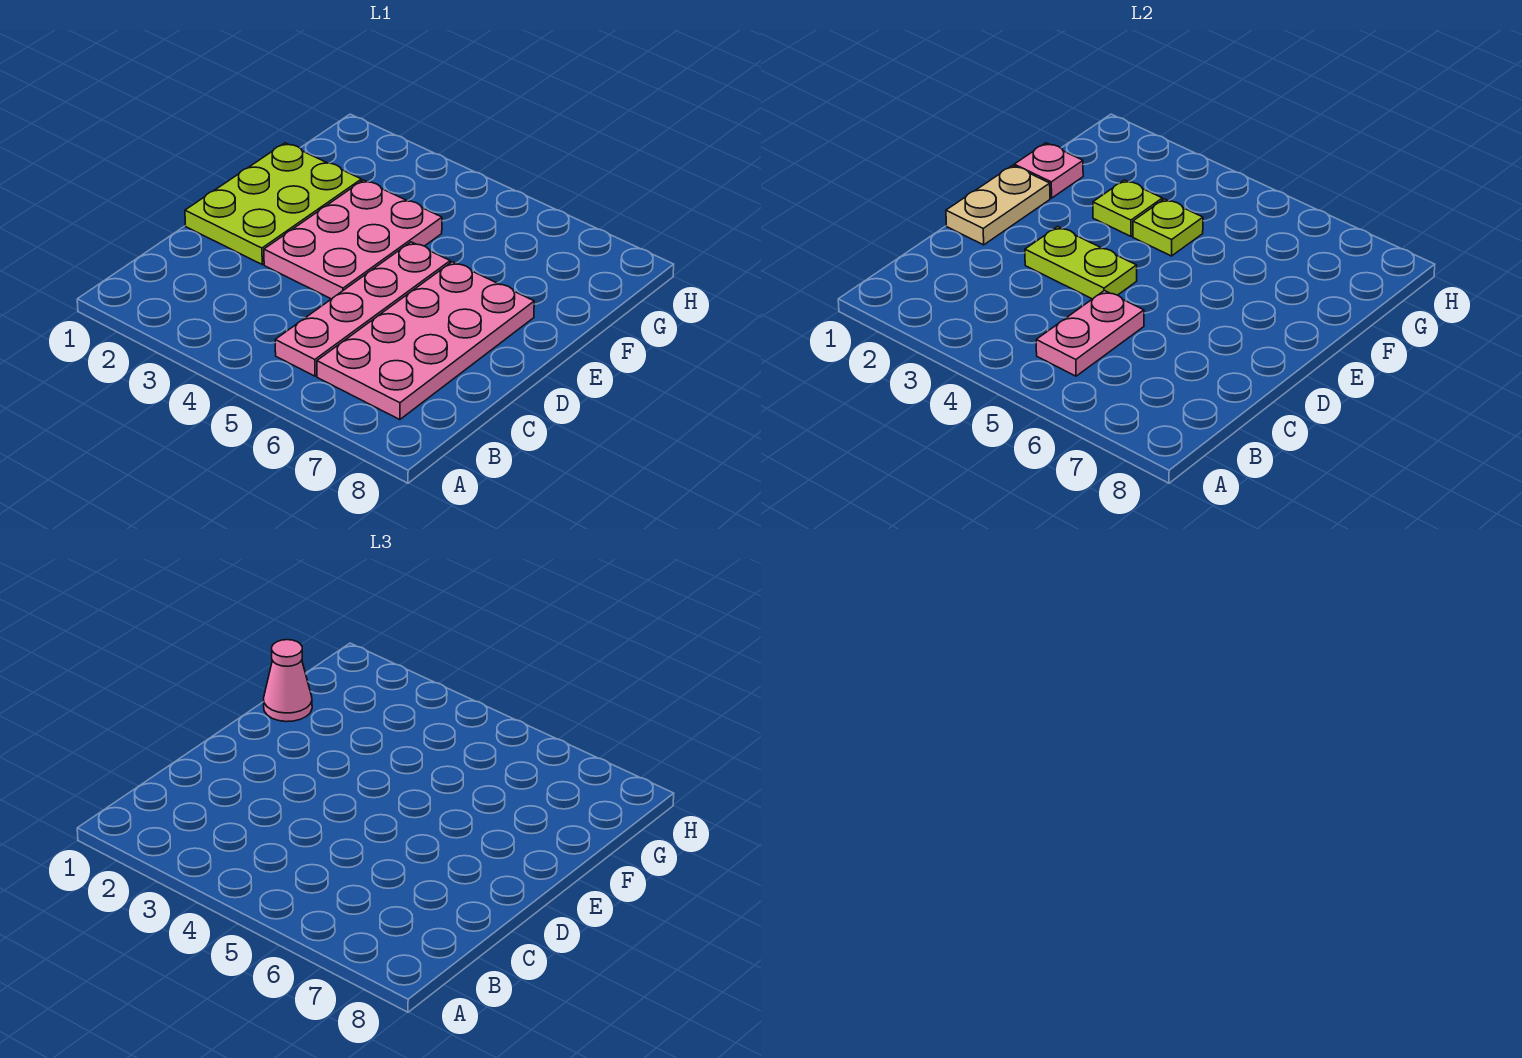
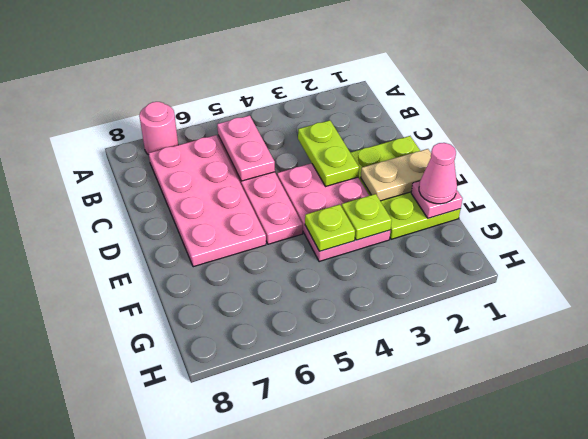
none -> pink round brick A7 level 1
tan plate D1:E1 level 2 -> tan plate E1:E2 level 2
lime plate D3:D4 level 2 -> lime plate C3:D3 level 2

